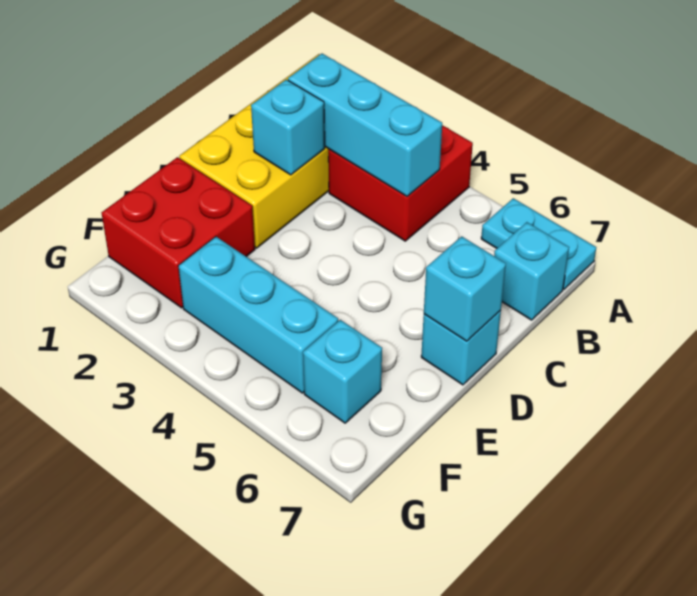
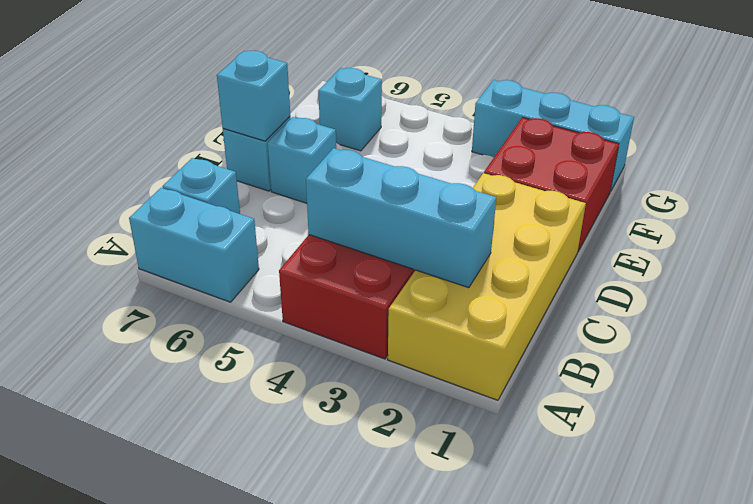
cyan plate A6:A7 level 1 -> cyan brick A6:A7 level 1
cyan brick C2 level 2 -> cyan brick D6 level 1
cyan brick F3:F5 level 1 -> cyan brick G1:G3 level 1

